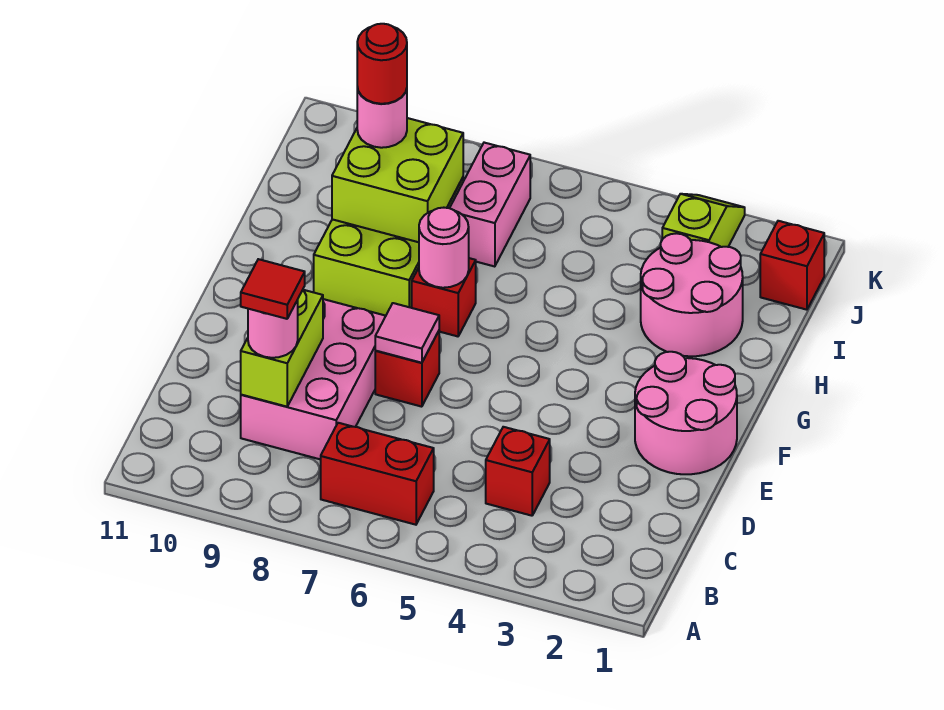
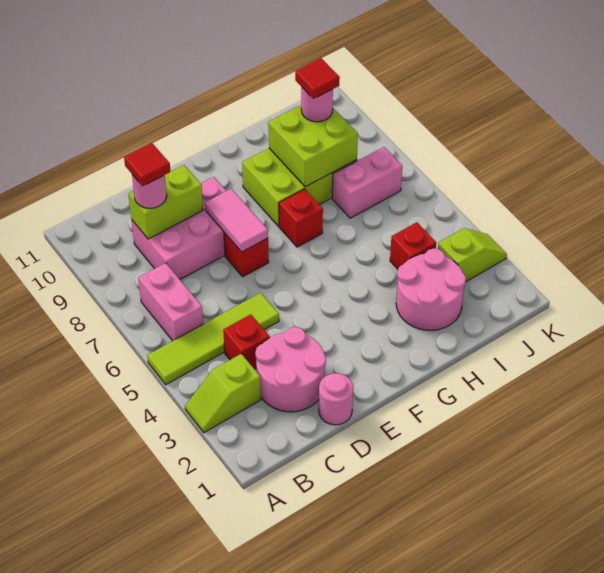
none -> lime slope A3:B3 level 1 top B
none -> lime tile A5:D5 level 1
red brick B6:B7 level 1 -> pink brick B6:B7 level 1
pink round brick E1:F2 level 1 -> pink round brick C2:D3 level 1
pink tile E7 level 2 -> pink tile E7:E8 level 2
pink round brick G7 level 2 -> pink round brick D1 level 1
red round brick I9 level 4 -> red tile I9 level 4
red brick J1 level 1 -> red brick I4 level 1

